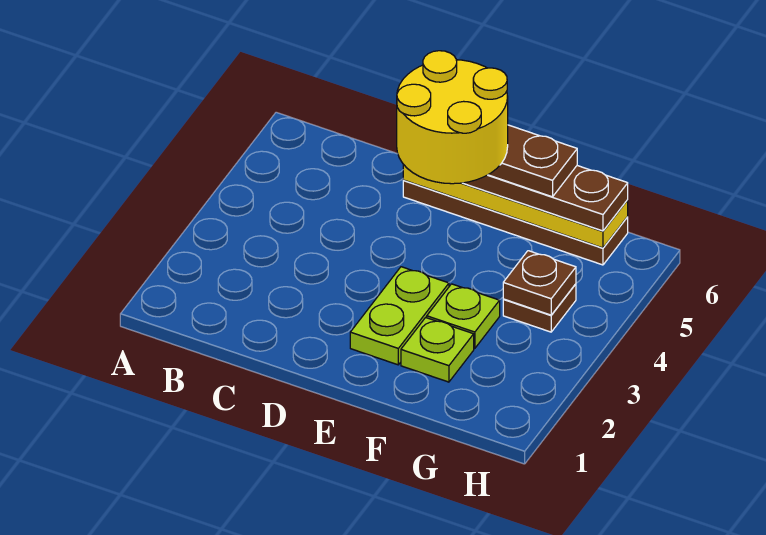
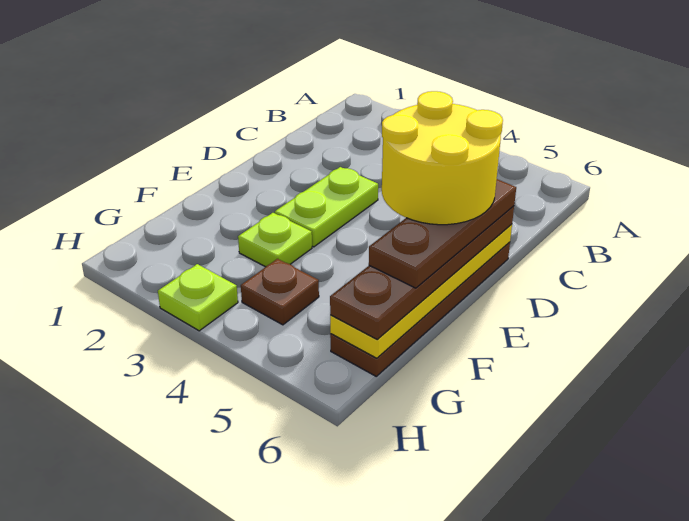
lime plate E2:E3 level 1 -> lime plate D3:E3 level 1
lime plate F2 level 1 -> lime plate H3 level 1
brown plate G4 level 2 -> none

